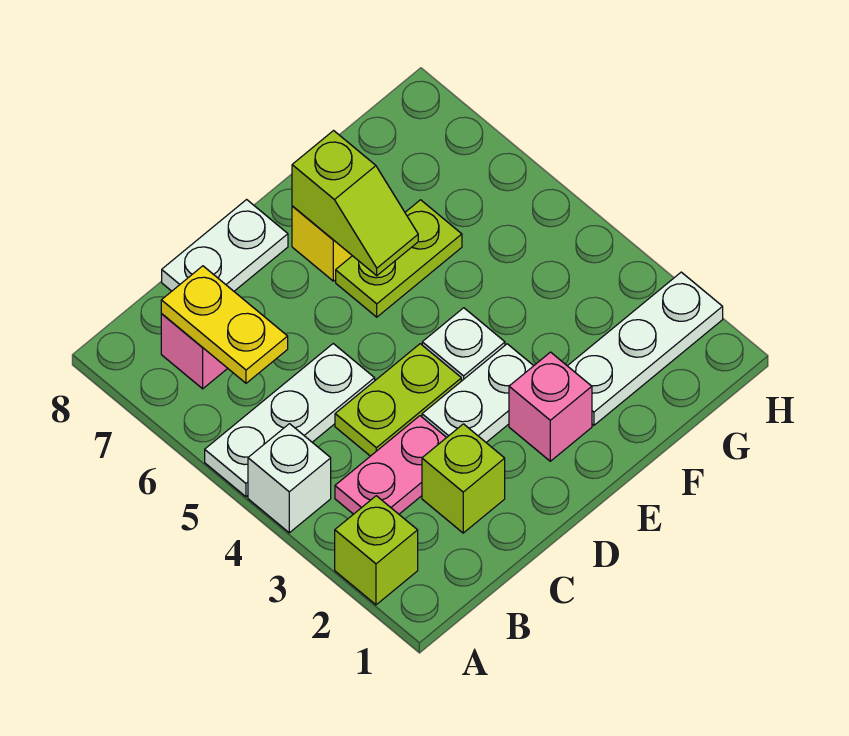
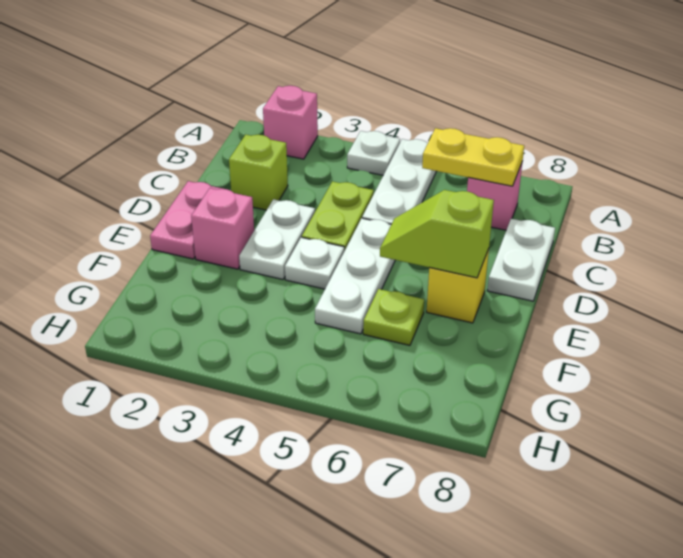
lime brick A2 level 1 -> pink brick A2 level 1
white brick A4 level 1 -> white plate A4 level 1
pink plate B3:C3 level 1 -> pink plate D1:E1 level 1
lime plate E6:F6 level 1 -> lime plate F6 level 1
white plate F2:H2 level 1 -> white plate D5:F5 level 1

